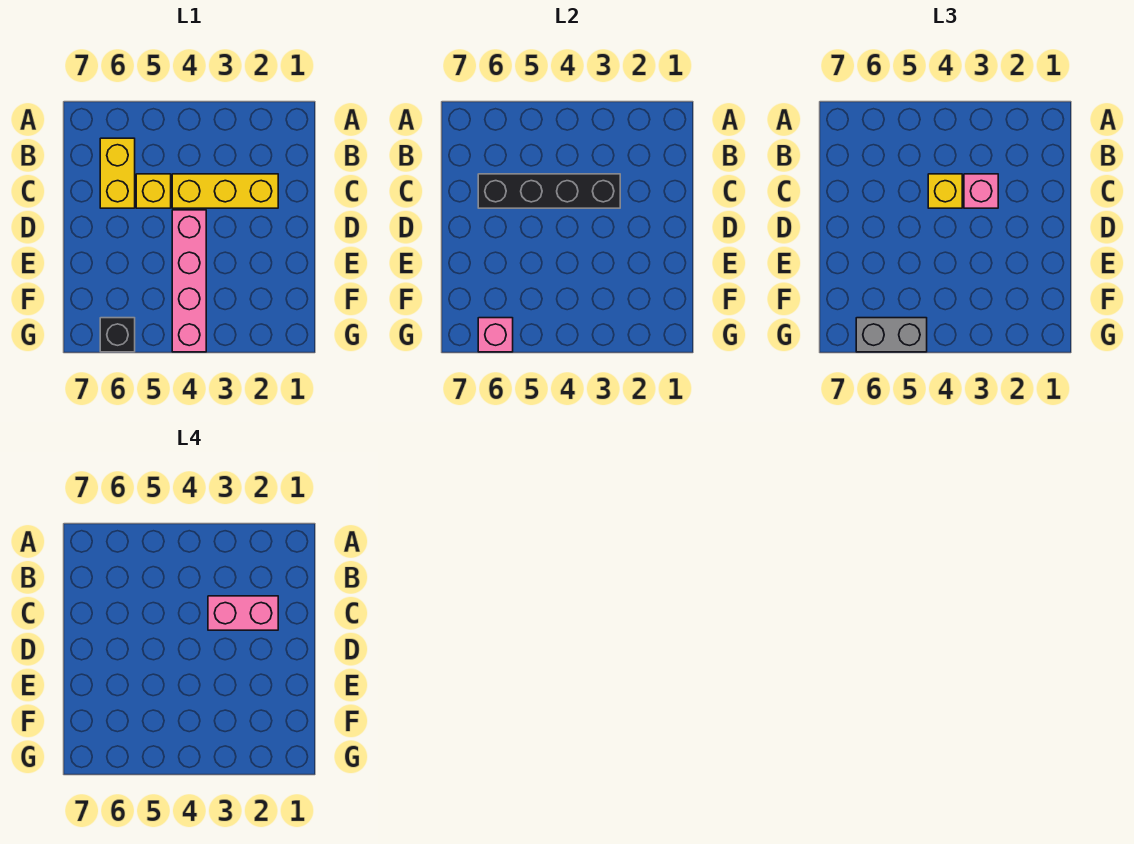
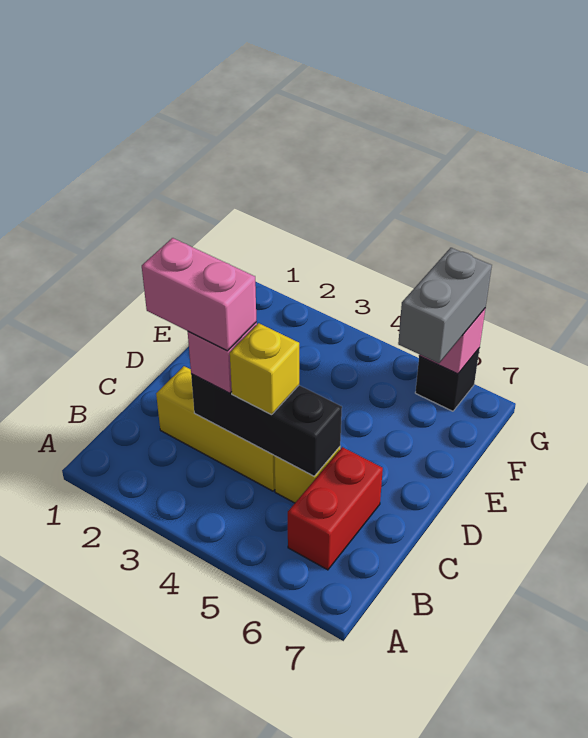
yellow brick B6:C6 level 1 -> red brick B6:C6 level 1
black brick C3:C6 level 2 -> black brick C3:C5 level 2
pink brick D4:G4 level 1 -> none
grey brick G5:G6 level 3 -> grey brick F6:G6 level 3

